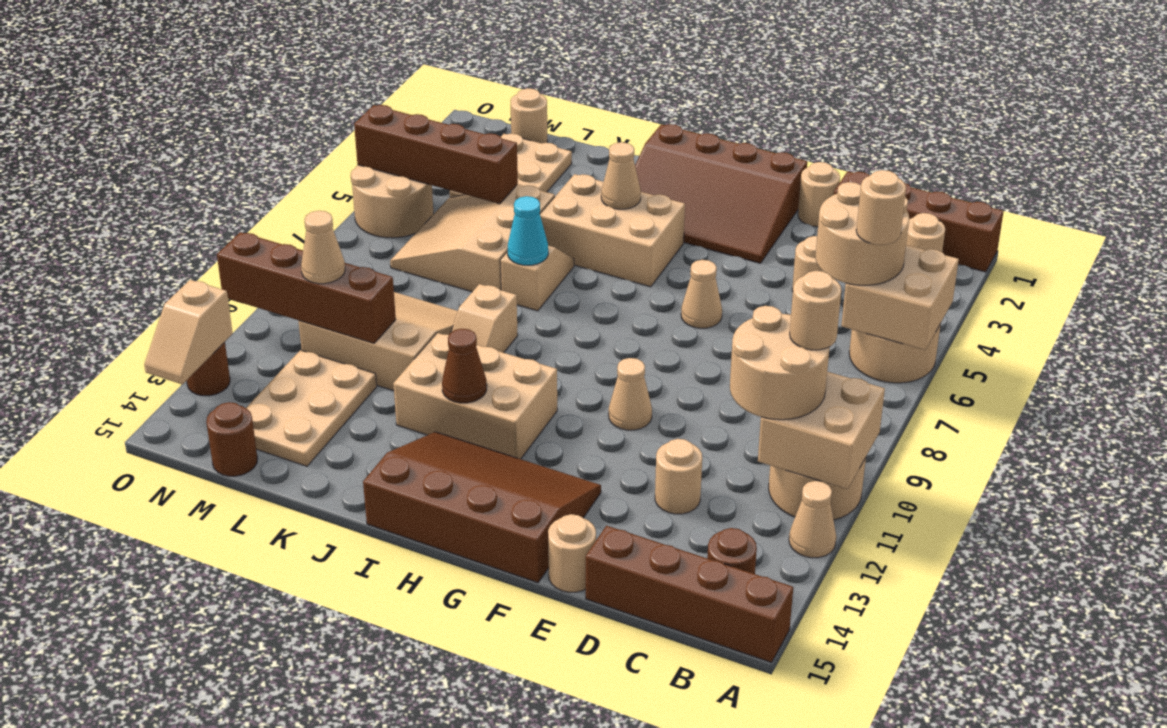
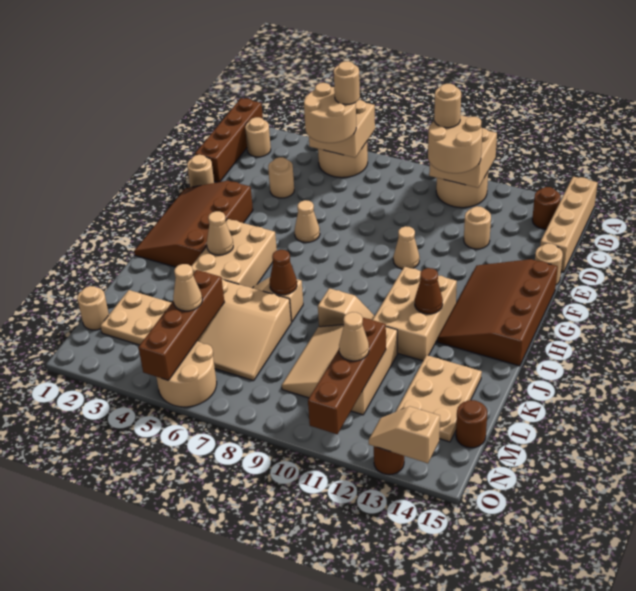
tan cone A12 level 1 -> tan cone M5 level 3
brown brick A15:D15 level 1 -> tan brick A15:D15 level 1
brown slope F1:I3 level 1 top 1 -> brown slope F1:I3 level 1 top 3
cyan cone J7 level 2 -> brown cone J7 level 2
tan plate L12:M14 level 1 -> tan plate K13:M14 level 1
tan slope O13:O14 level 2 top 13 -> tan slope O13:O14 level 2 top 14

